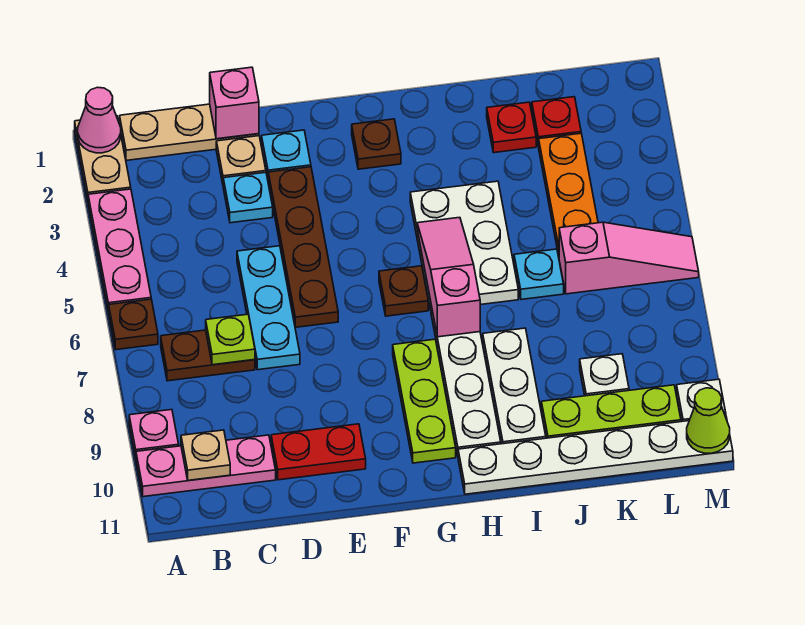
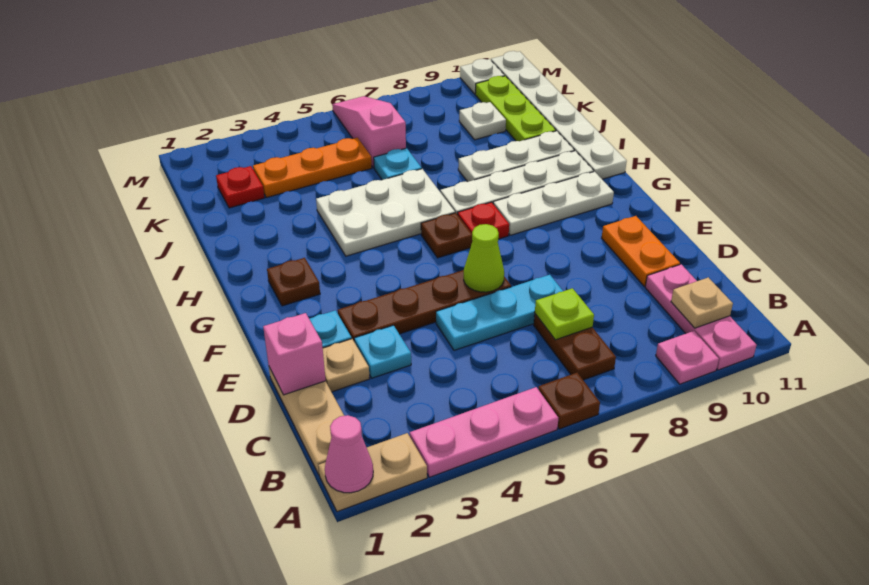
red plate D10:E10 level 1 -> orange plate D10:E10 level 1
lime plate G8:G10 level 1 -> white plate G8:G10 level 1
pink slope H5:H7 level 2 top 7 -> none
red plate J2 level 1 -> red plate G7 level 1
lime cone M11 level 2 -> lime cone E6 level 2

